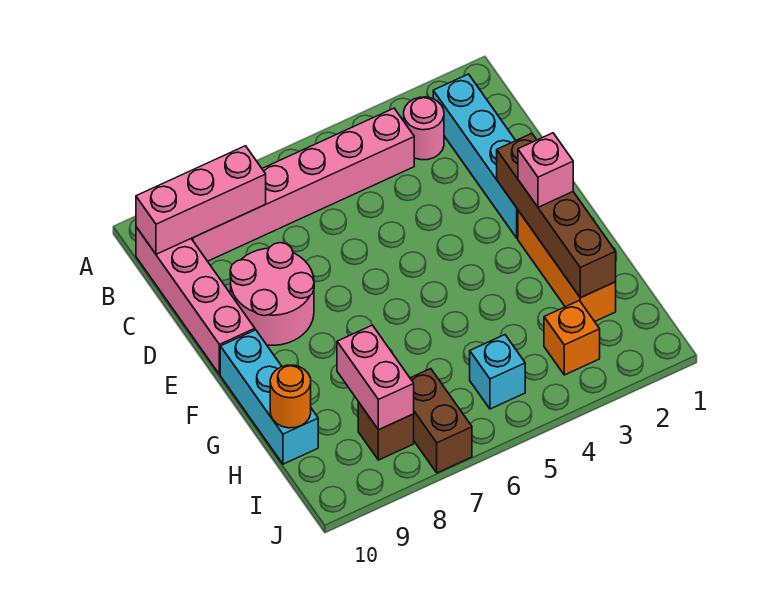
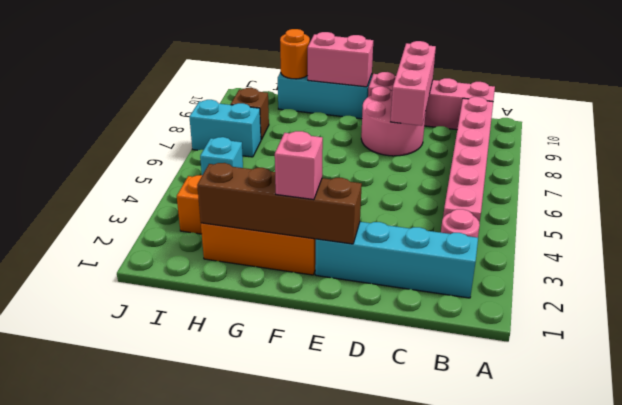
pink brick B8:B10 level 2 -> pink brick D8:D10 level 2
pink brick H8:I8 level 2 -> pink brick F10:G10 level 2
brown brick I7:J7 level 1 -> cyan brick I7:J7 level 1

